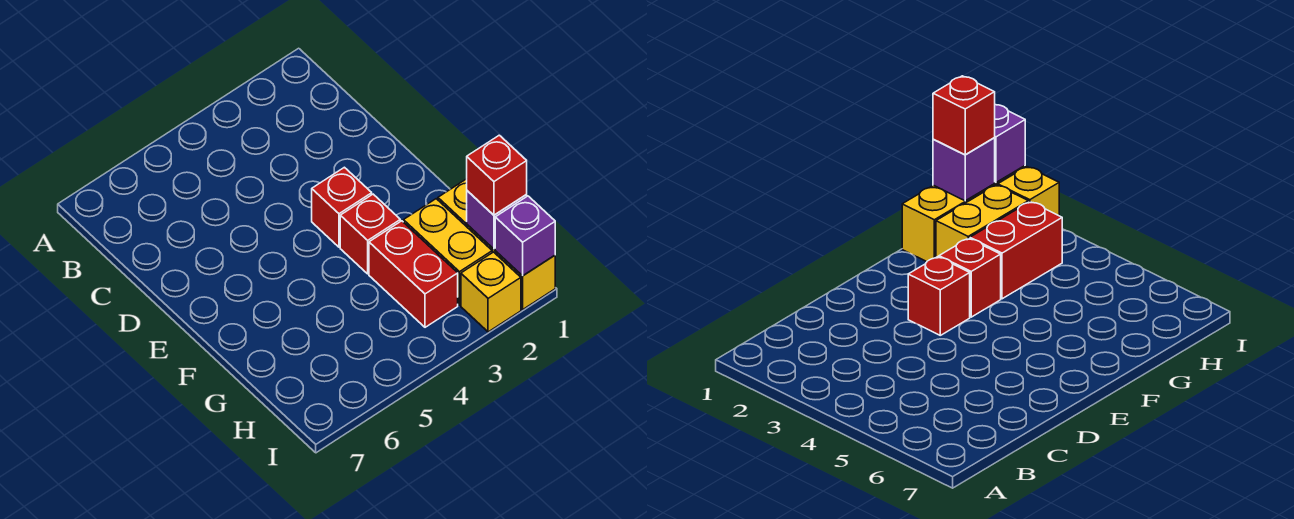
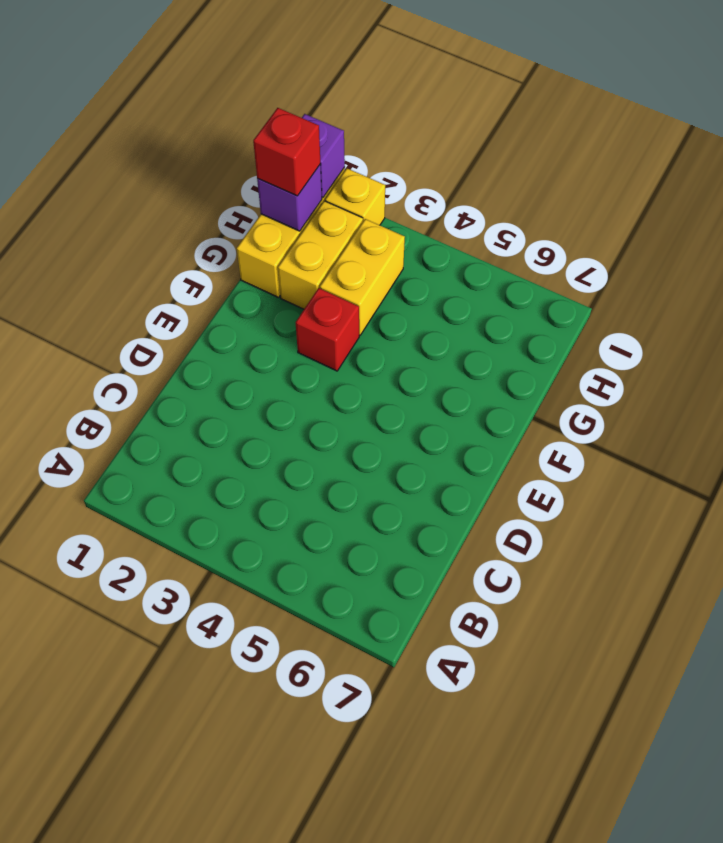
red brick E3 level 1 -> none
red brick G3:H3 level 1 -> yellow brick G3:H3 level 1

